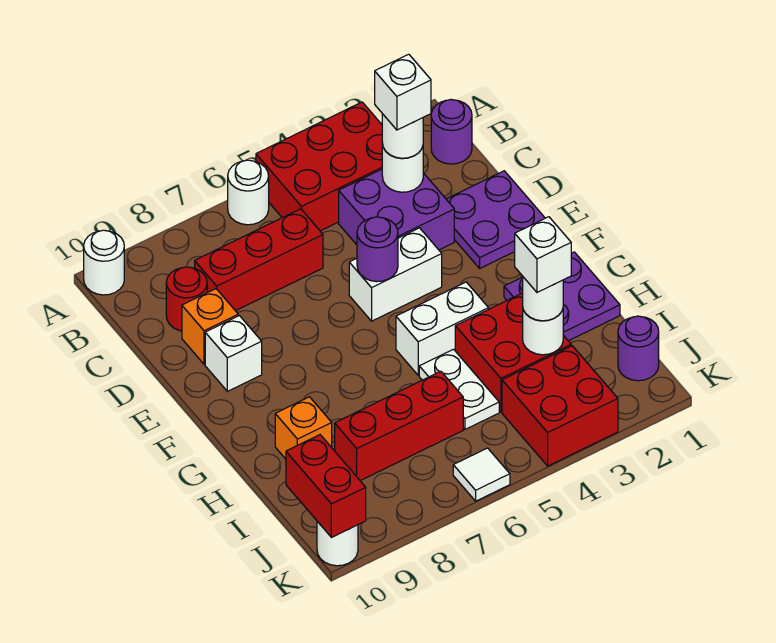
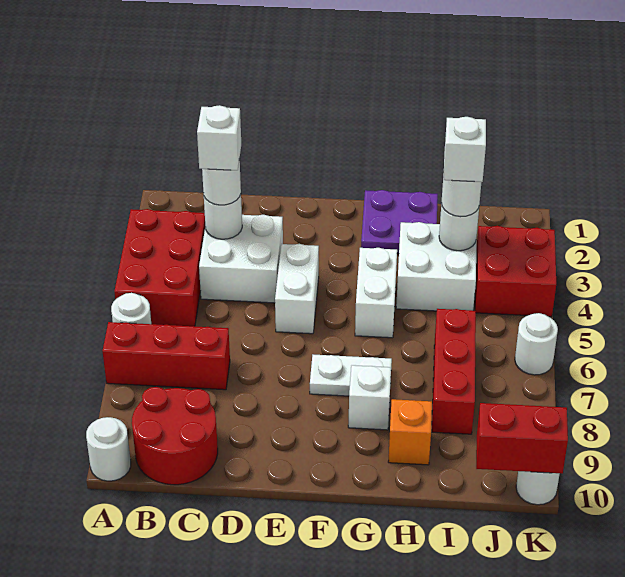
purple round brick B1 level 1 -> none
purple brick C3:D4 level 1 -> white brick C3:D4 level 1
red brick C6:C8 level 1 -> red brick A7:C7 level 1
red round brick C9 level 1 -> red round brick B9:C10 level 1
purple plate D1:E2 level 1 -> none
orange brick D9 level 1 -> none
purple round brick E5 level 2 -> none
white brick E9 level 1 -> white brick G8 level 1
red brick H3:I4 level 1 -> white brick H3:I4 level 1
white plate H5:I5 level 1 -> white plate F7:G7 level 1
purple round brick J1 level 1 -> none
white tile K6 level 1 -> white round brick K6 level 1

